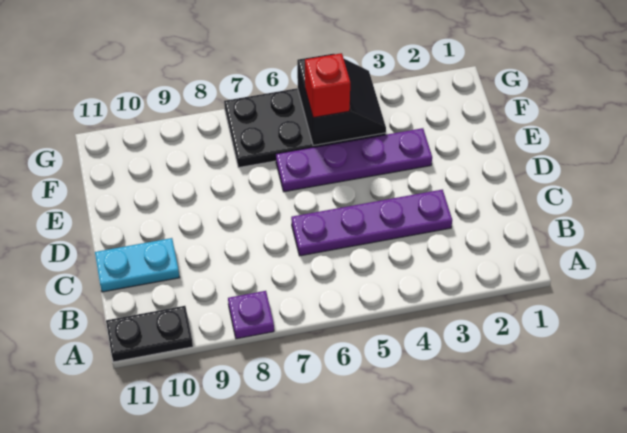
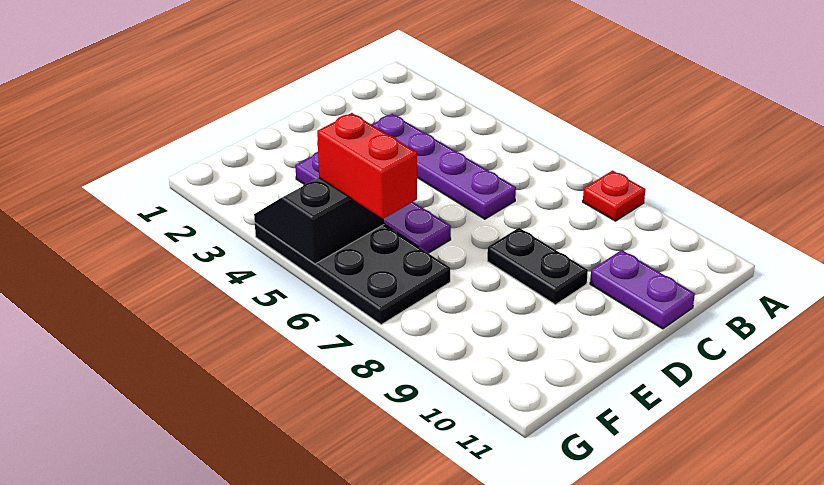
purple plate A8 level 1 -> red plate A8 level 1
black plate A10:A11 level 1 -> black plate D8:D9 level 1
cyan plate C10:C11 level 1 -> purple plate C10:C11 level 1
red brick F5 level 3 -> red brick F5:F6 level 3

